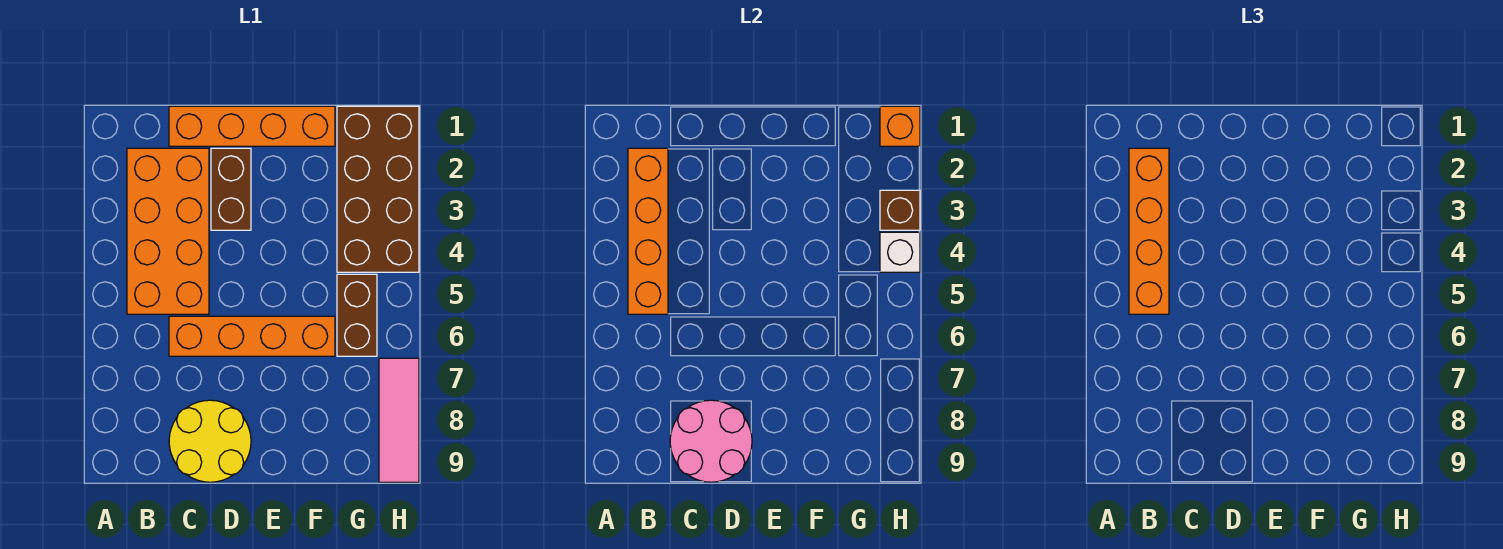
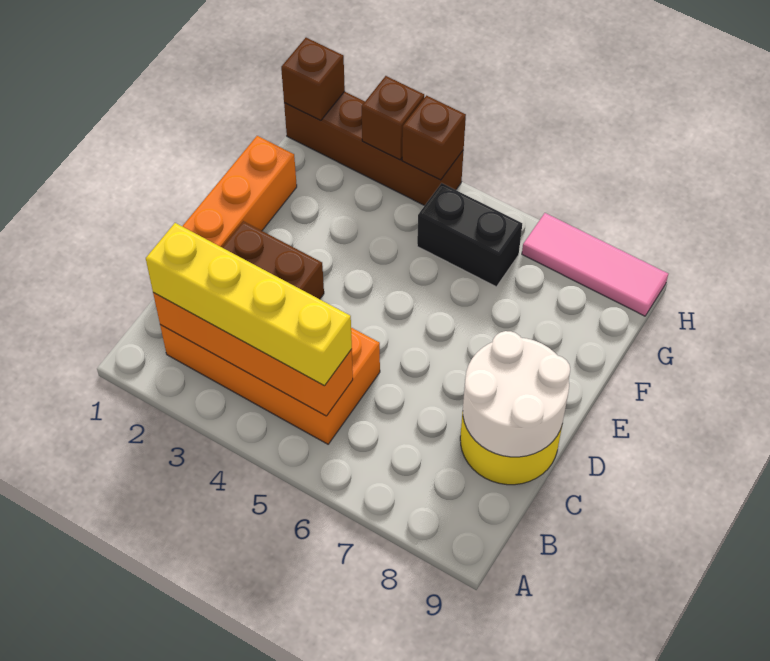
orange brick B2:B5 level 3 -> yellow brick B2:B5 level 3
orange brick C6:F6 level 1 -> none
pink round brick C8:D9 level 2 -> white round brick C8:D9 level 2
brown brick G1:H4 level 1 -> brown brick H1:H4 level 1
brown brick G5:G6 level 1 -> black brick G5:G6 level 1
orange brick H1 level 2 -> brown brick H1 level 2
white brick H4 level 2 -> brown brick H4 level 2

